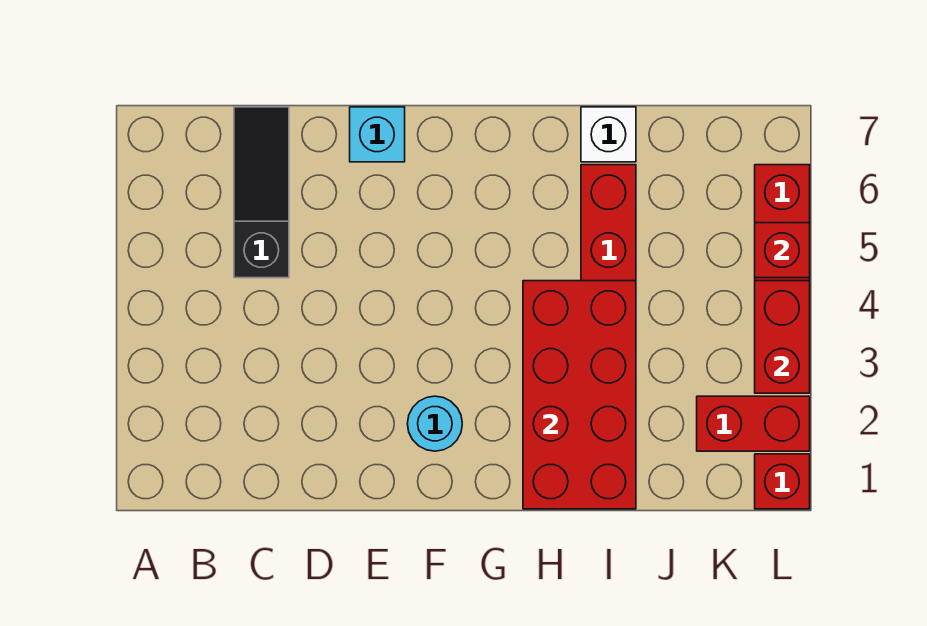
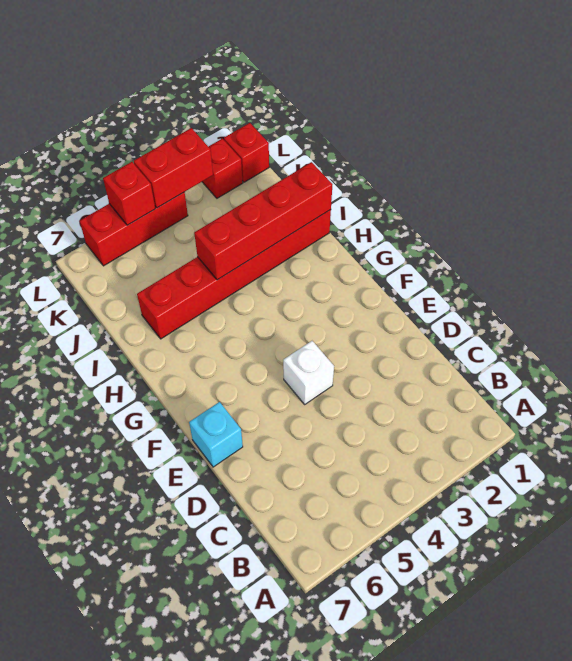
black slope C5:C7 level 1 top 5 -> none
cyan round brick F2 level 1 -> none
red brick H1:I4 level 2 -> red brick I1:I4 level 2
white brick I7 level 1 -> white brick E4 level 1
red brick K2:L2 level 1 -> red brick L2 level 1

